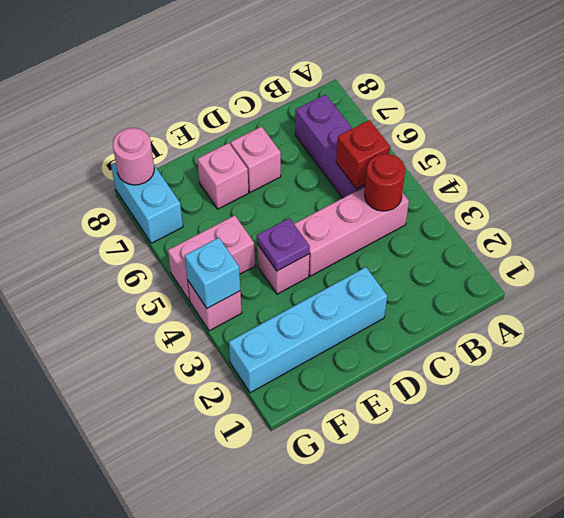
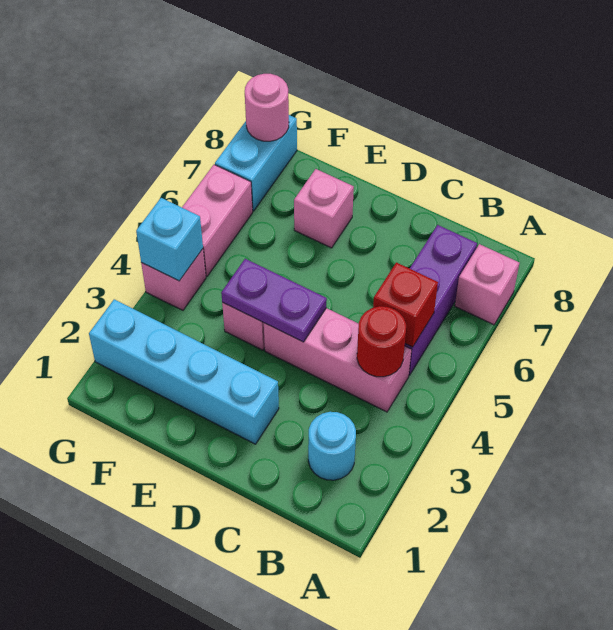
none -> cyan round brick B2 level 1
pink brick D7 level 1 -> pink brick A7 level 1
purple plate E4 level 2 -> purple plate D4:E4 level 2
pink brick F5:G5 level 1 -> pink brick G5:G6 level 1

